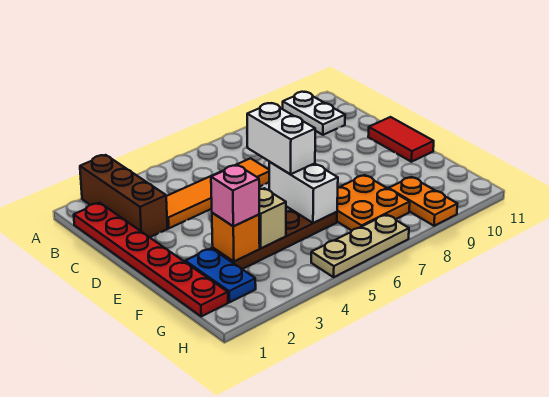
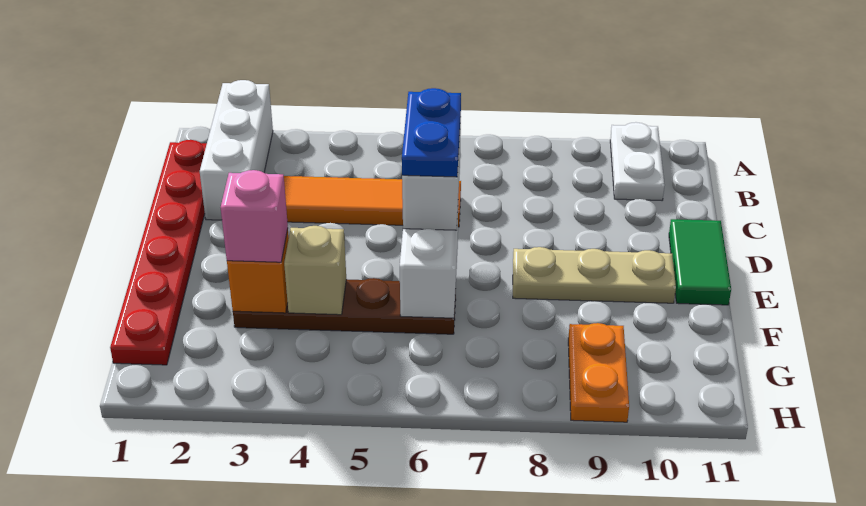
brown brick A2:C2 level 1 -> white brick A2:C2 level 1
red tile D11:E11 level 1 -> green tile D11:E11 level 1
blue plate F2:G2 level 1 -> blue plate D6:E6 level 4
orange plate F7:G8 level 1 -> none
tan plate H5:H7 level 1 -> tan plate E8:E10 level 1

